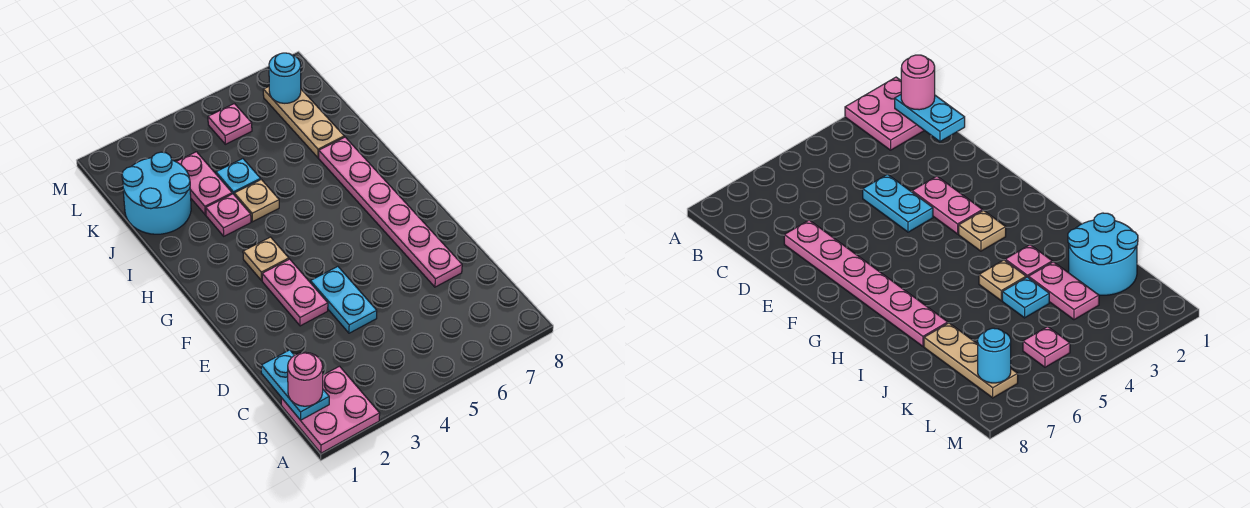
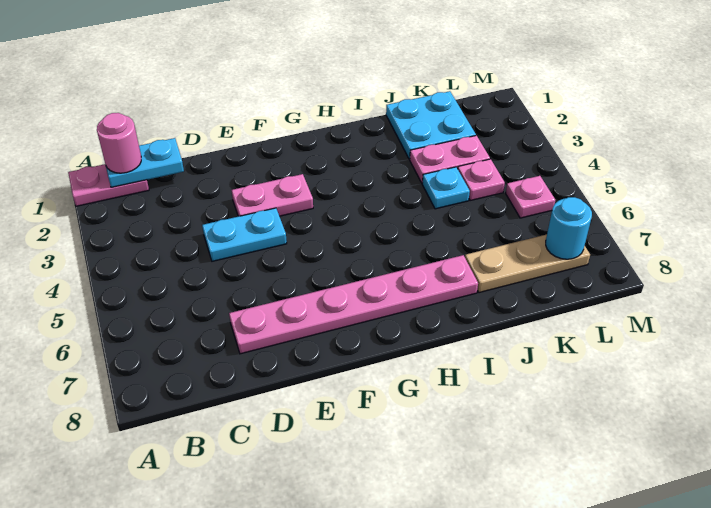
pink plate A1:B2 level 1 -> pink plate A1:B1 level 1
tan plate G3 level 1 -> none
pink plate I3 level 1 -> pink plate K4 level 1
tan plate I4 level 1 -> none
cyan round brick J1:K2 level 1 -> cyan plate J1:K2 level 1

